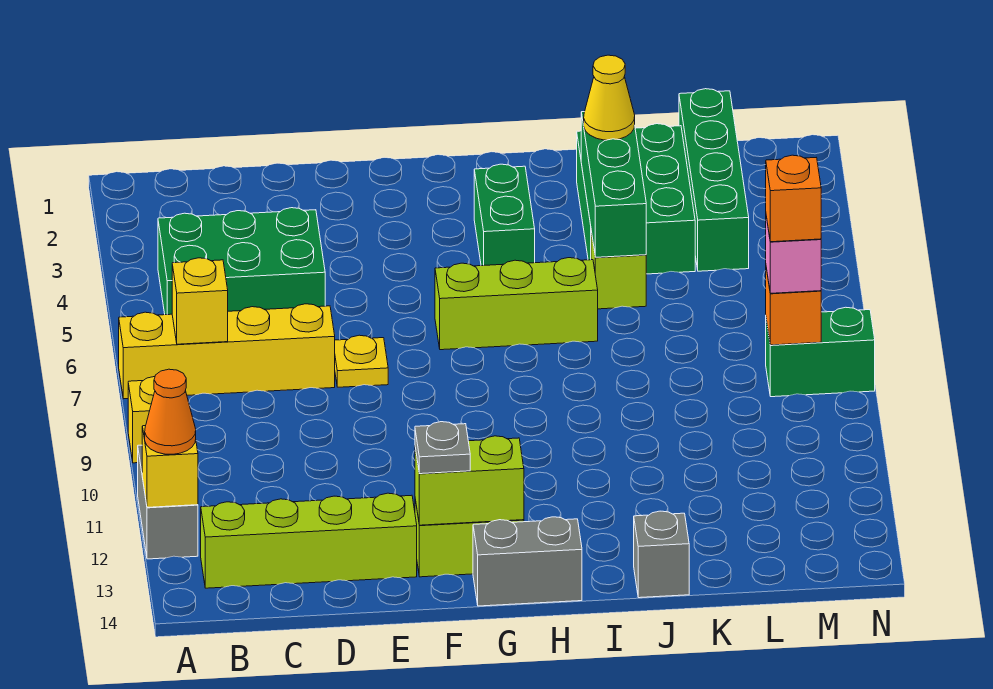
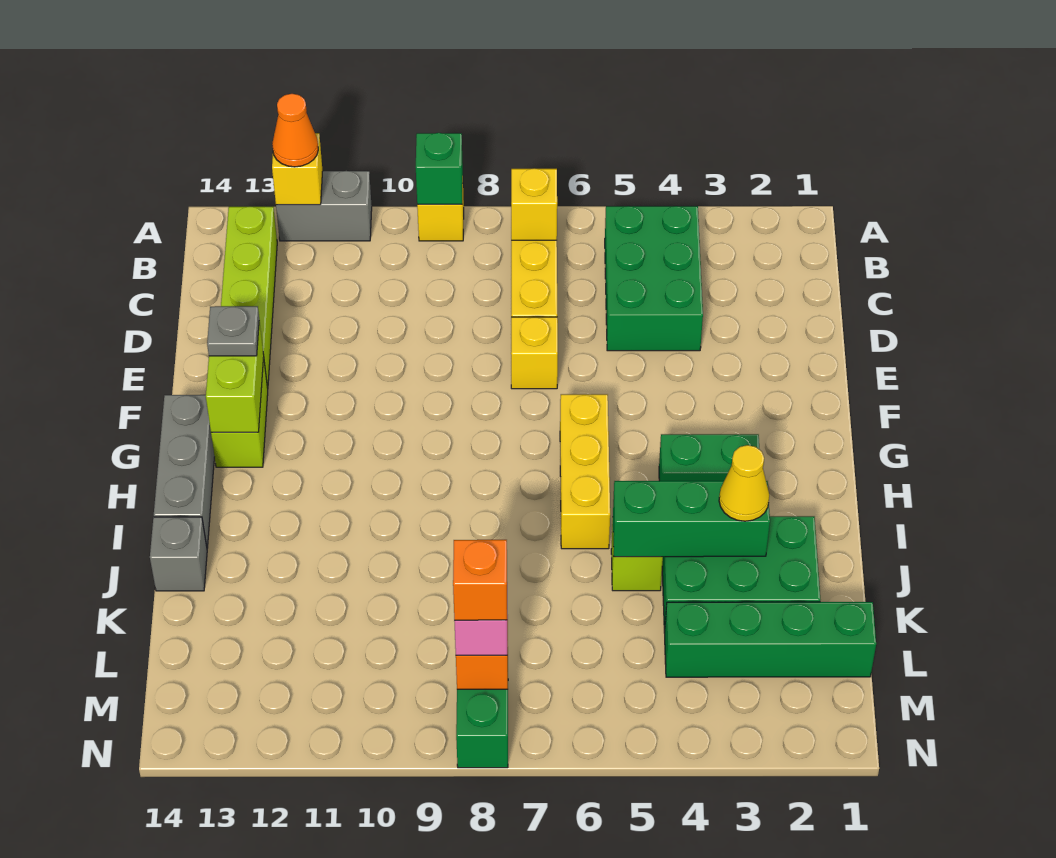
none -> green brick A9 level 2
yellow plate E7 level 1 -> yellow brick E7 level 1
lime brick G6:I6 level 1 -> yellow brick G6:I6 level 1
grey brick G14:H14 level 1 -> grey brick G14:I14 level 1

